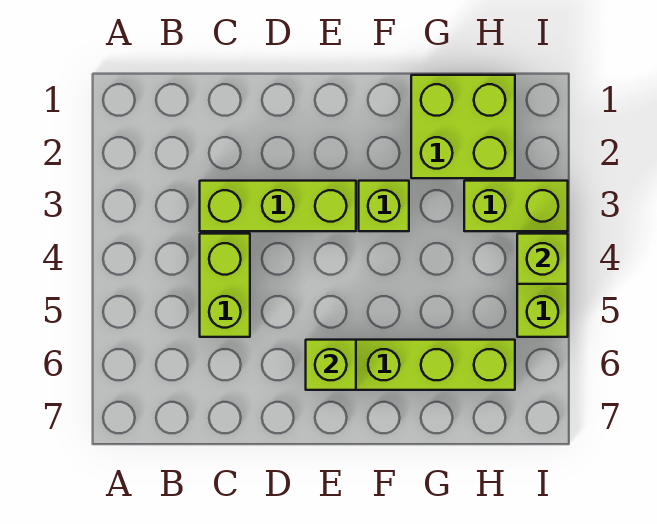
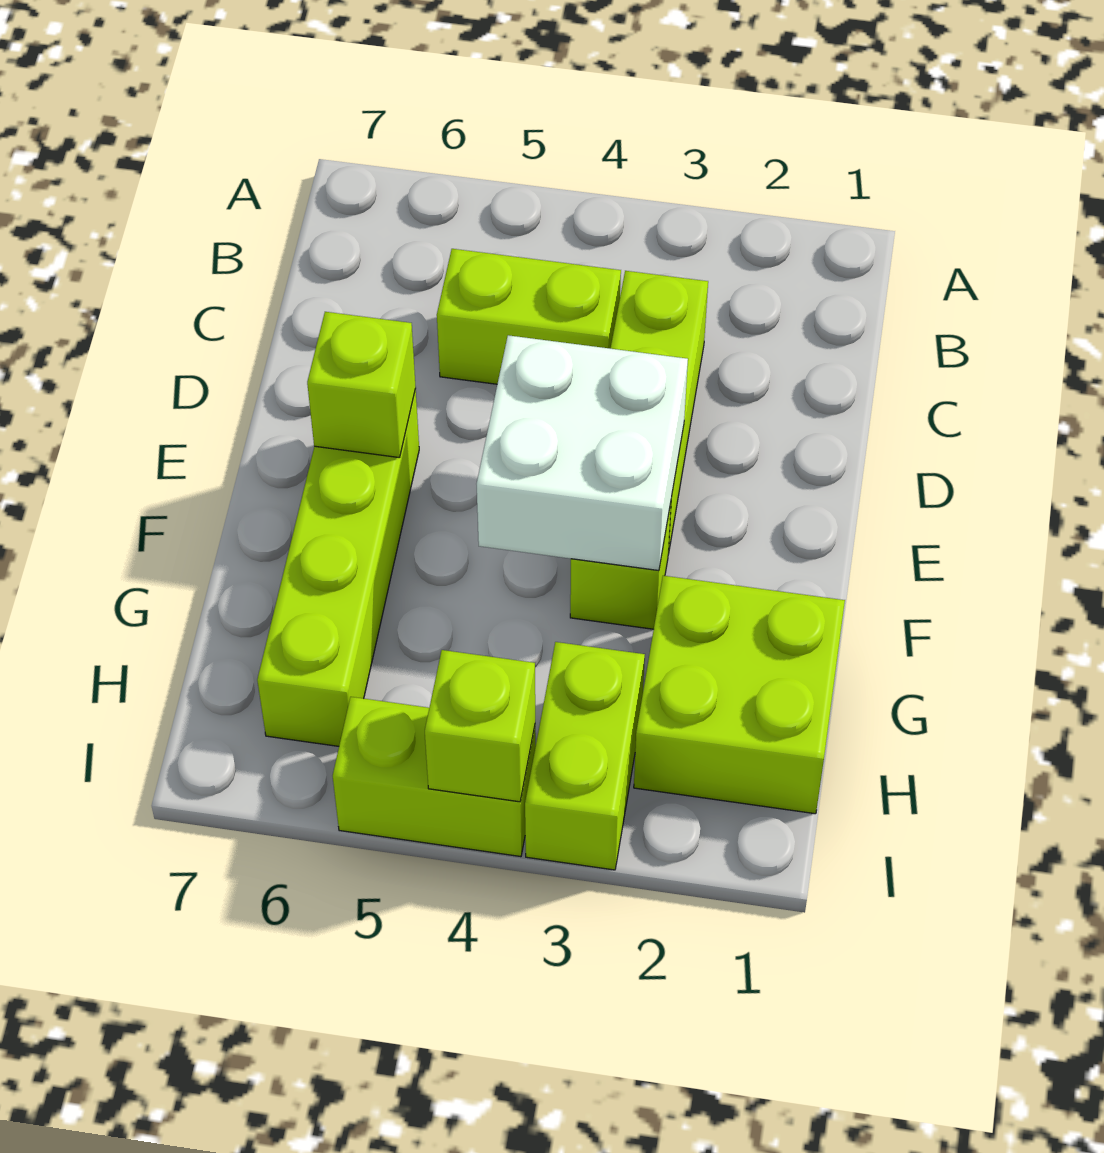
none -> white brick E3:F4 level 2

